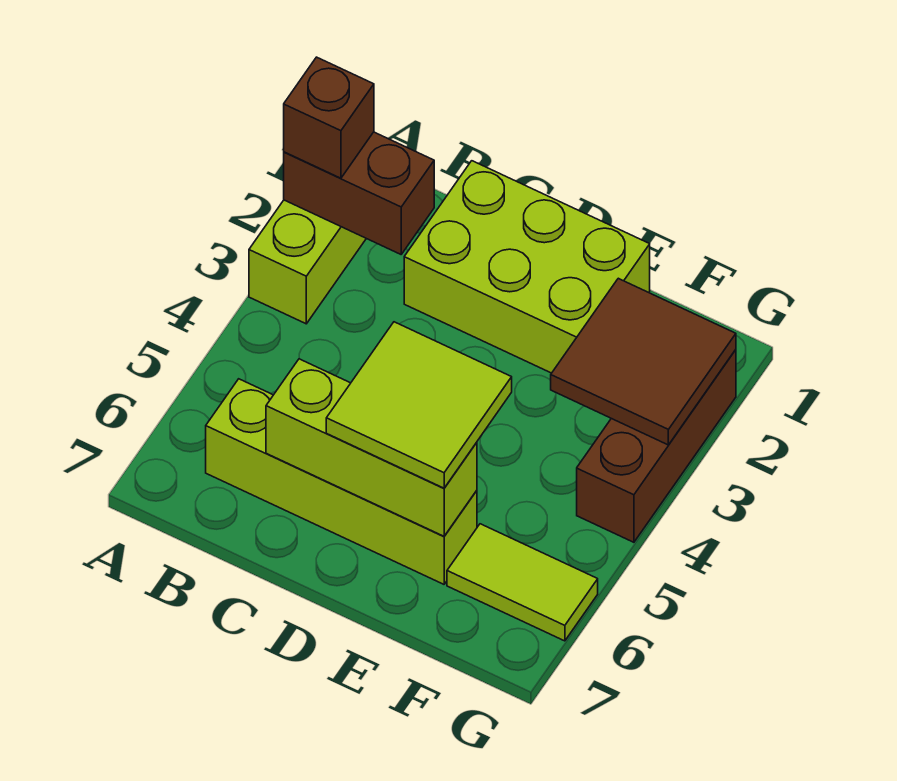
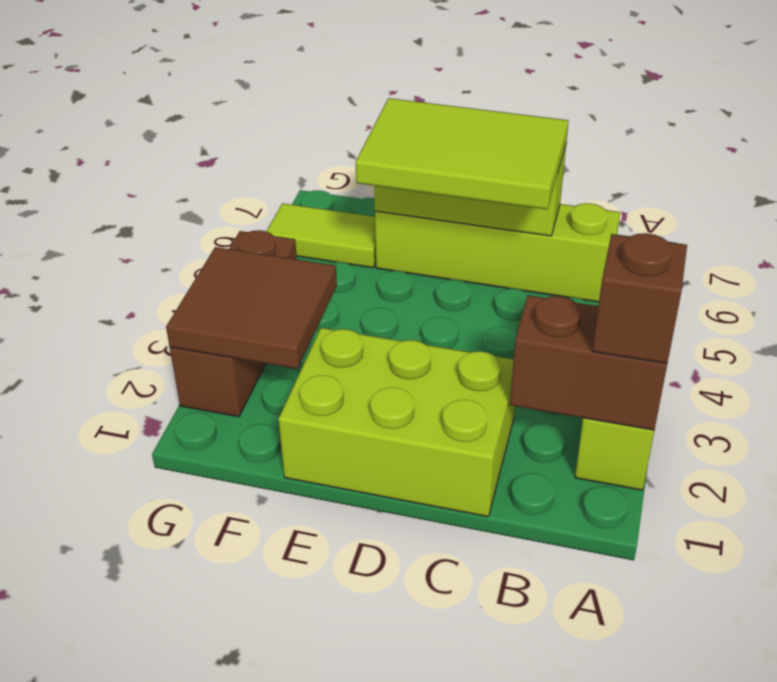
lime tile D5:E6 level 3 -> lime tile C5:E6 level 3

